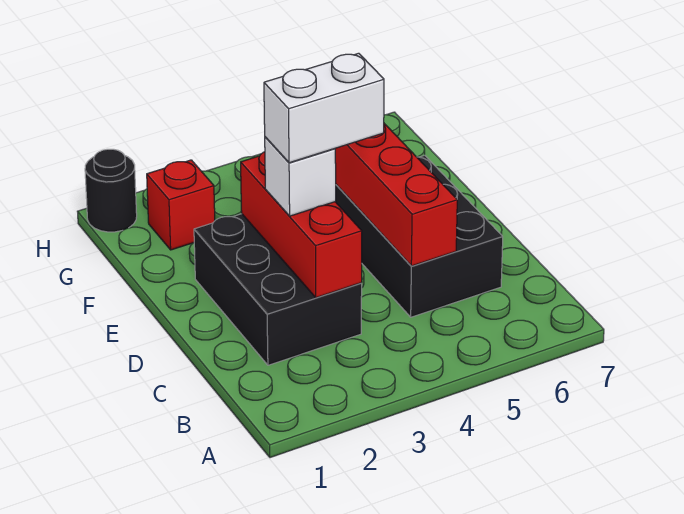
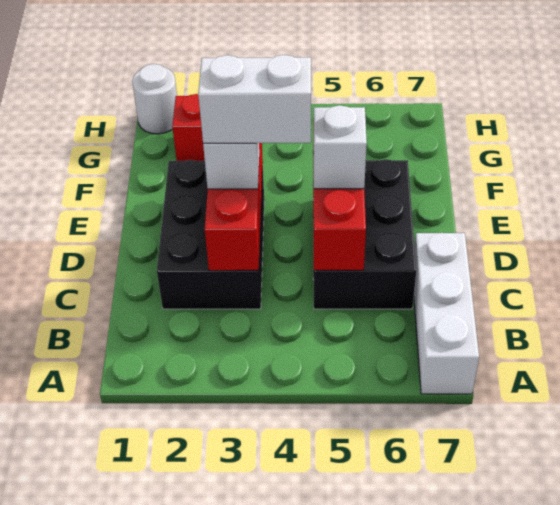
none -> white brick A7:C7 level 1
none -> white brick D5 level 3
black round brick H1 level 1 -> white round brick H1 level 1

